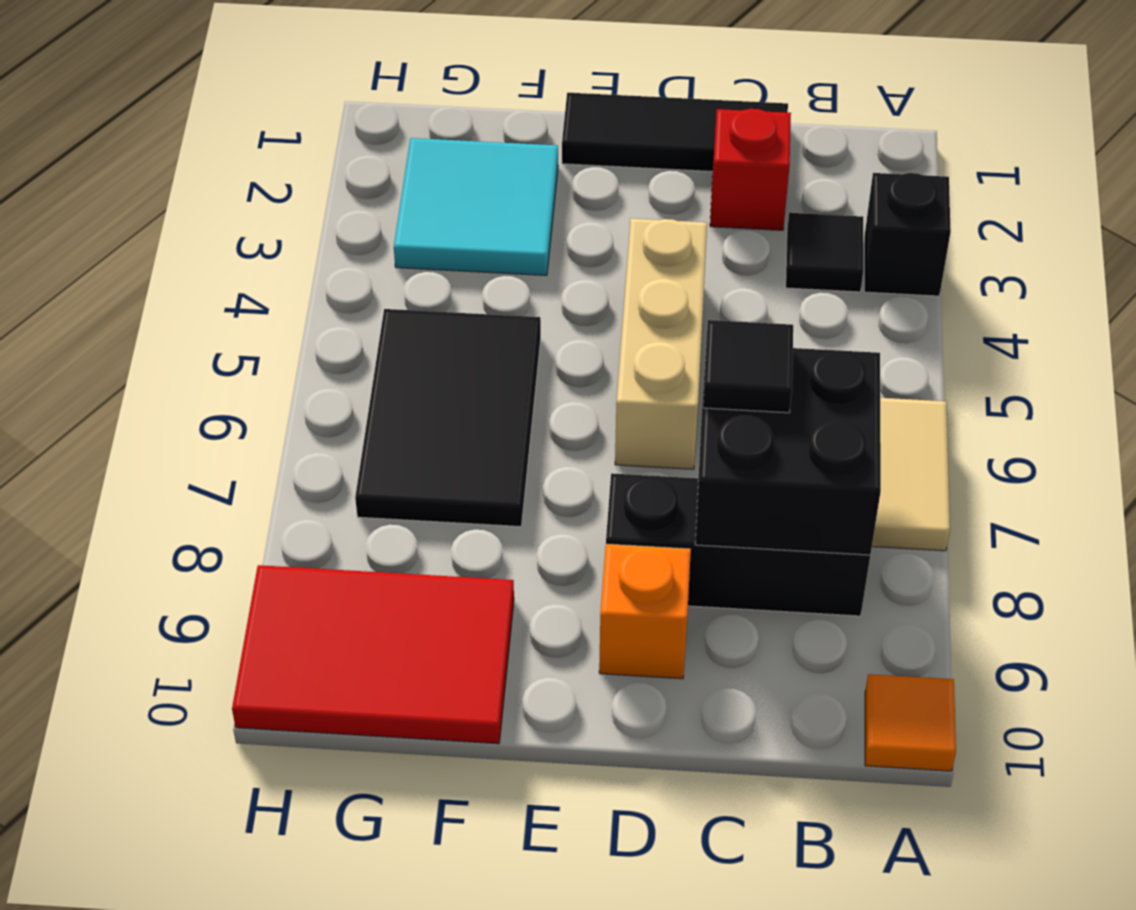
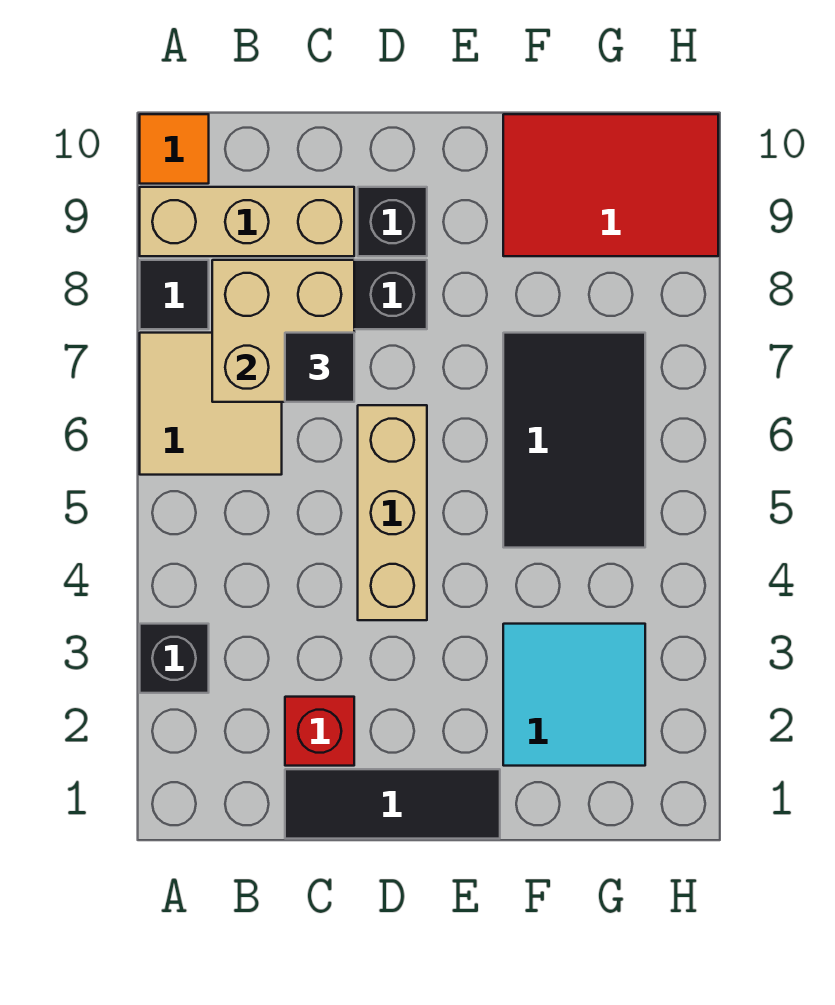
none -> tan brick A9:C9 level 1
black tile B3 level 1 -> black tile A8 level 1
black brick B7:C8 level 2 -> tan brick B7:C8 level 2
orange brick D9 level 1 -> black brick D9 level 1

